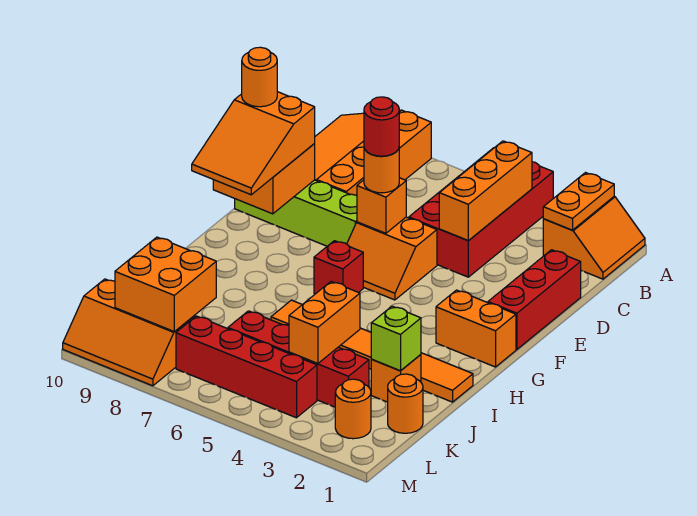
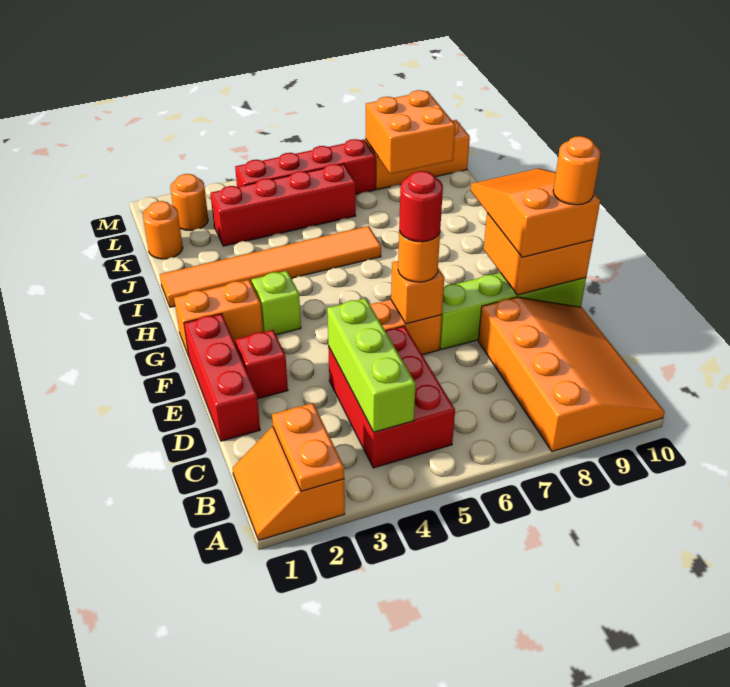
red brick A4:D5 level 1 -> red brick B4:D5 level 1
orange brick B4:D4 level 2 -> lime brick B4:D4 level 2
red brick G6 level 1 -> red brick E2 level 1
orange brick J2 level 1 -> none
lime brick J2 level 2 -> lime brick G3 level 1
orange brick J4:K4 level 2 -> none

